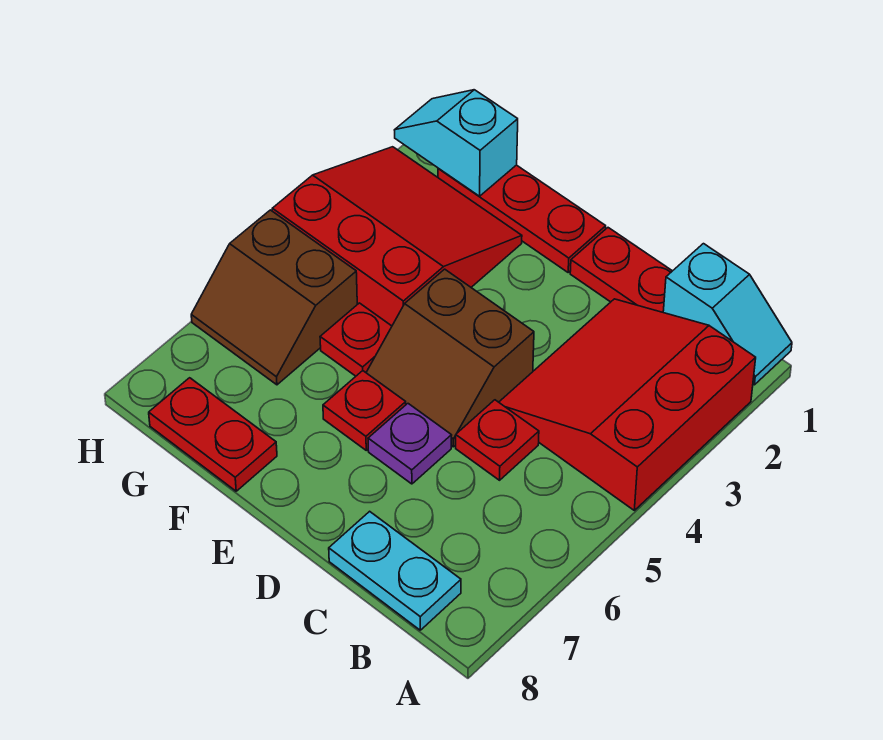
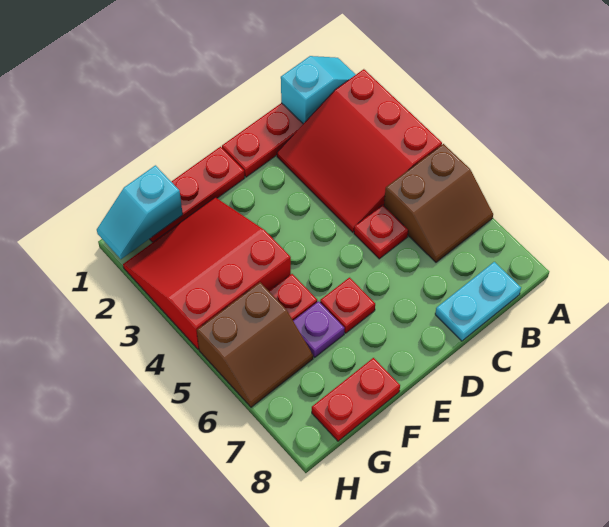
brown slope D4:E5 level 1 top 4 -> brown slope A5:B6 level 1 top 5
purple plate D6 level 1 -> purple plate F6 level 1

